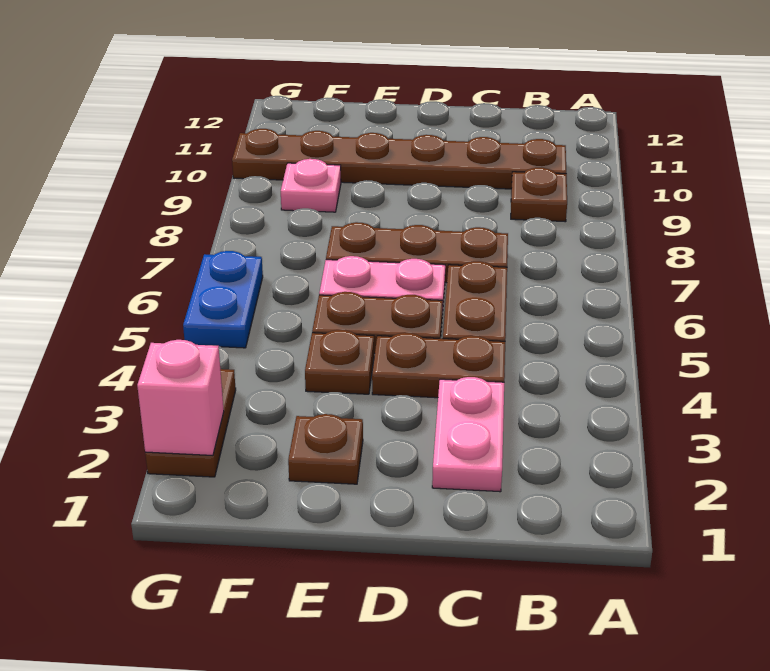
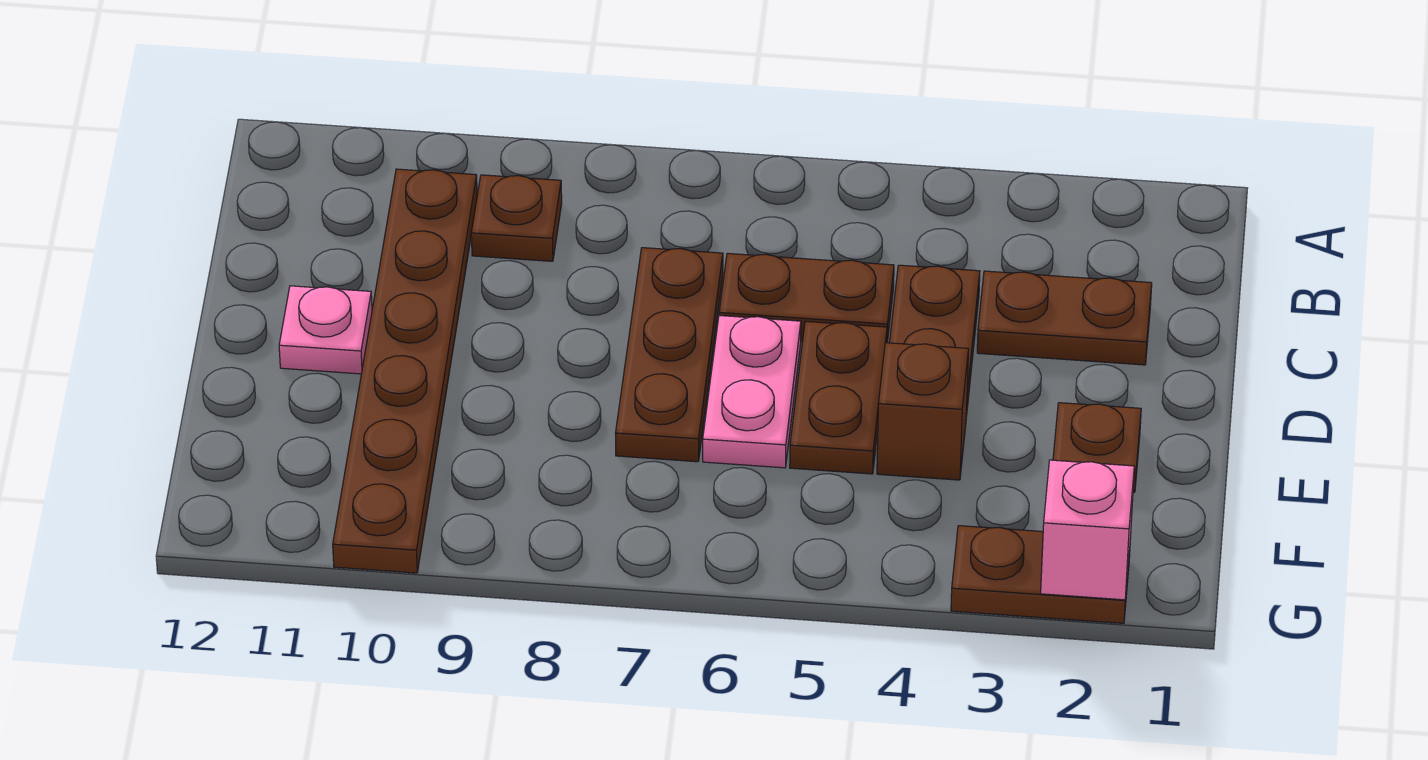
pink plate C2:C3 level 1 -> brown plate C2:C3 level 1
brown plate E4 level 1 -> brown brick E4 level 1
pink plate F9 level 1 -> pink plate D11 level 1
blue plate G5:G6 level 1 -> none

